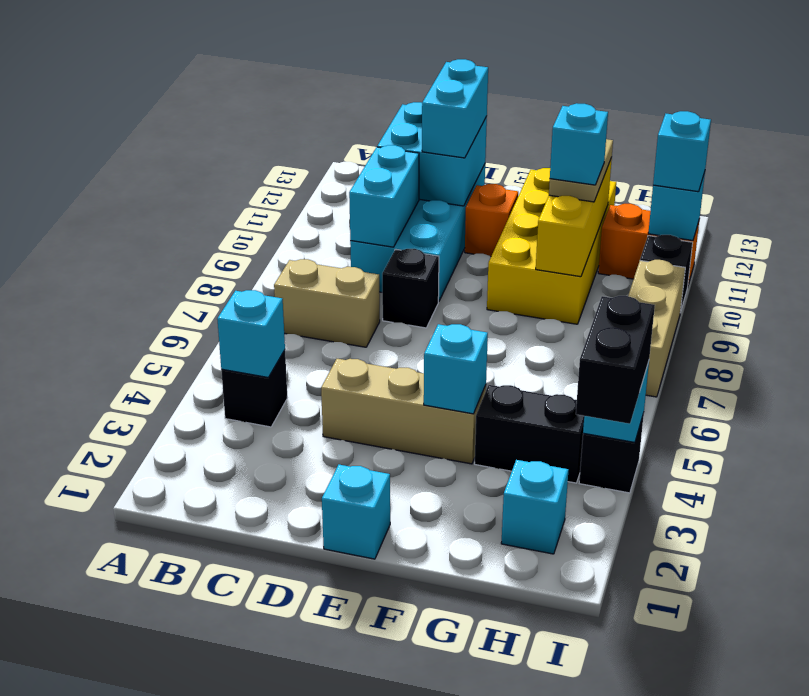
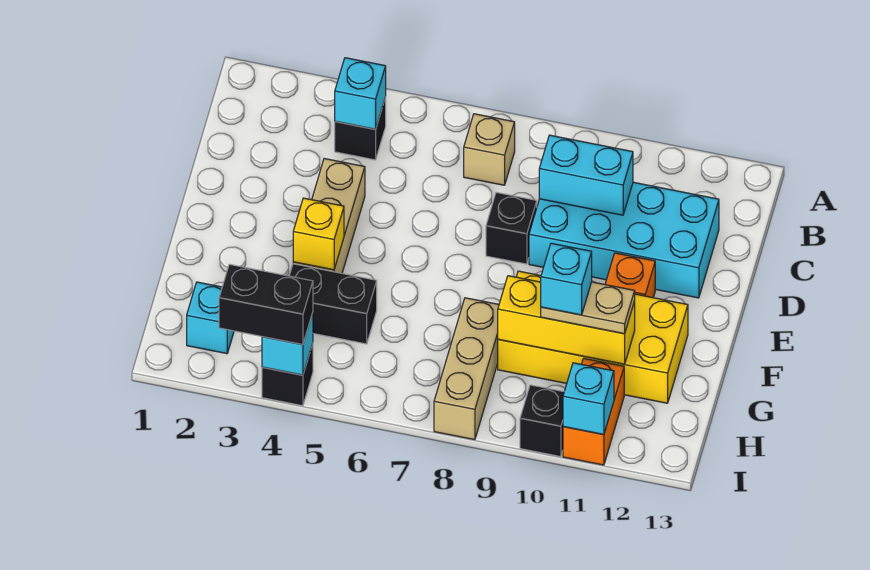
tan brick B7:C7 level 1 -> tan brick B7 level 1
cyan brick C11:D12 level 2 -> none
cyan brick D11:D12 level 3 -> none
cyan brick E1 level 1 -> none
cyan brick F4 level 2 -> yellow brick F4 level 2
black brick G4:H4 level 1 -> black brick G4:G5 level 1
tan brick I7:I9 level 1 -> tan brick G8:I8 level 1
cyan brick I11 level 3 -> none

